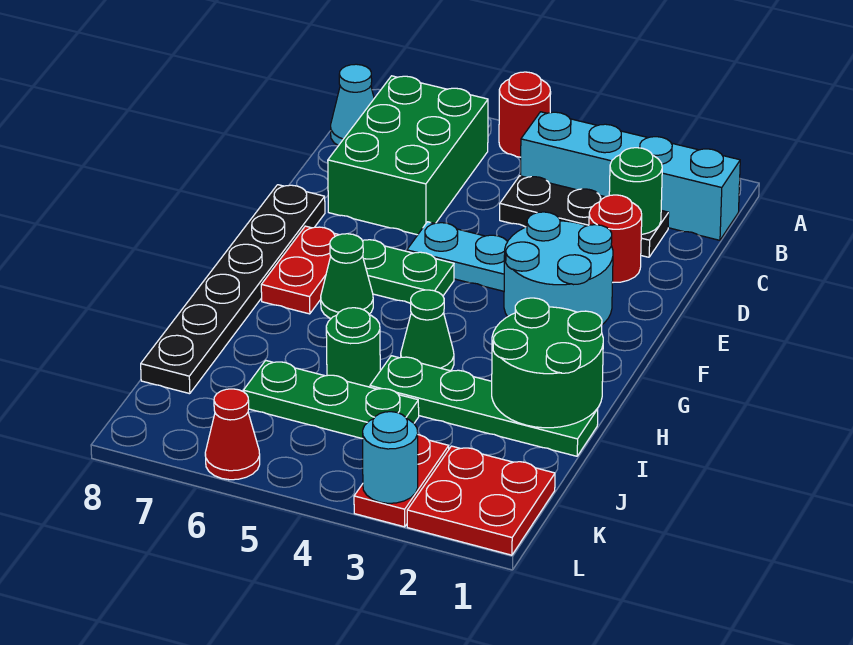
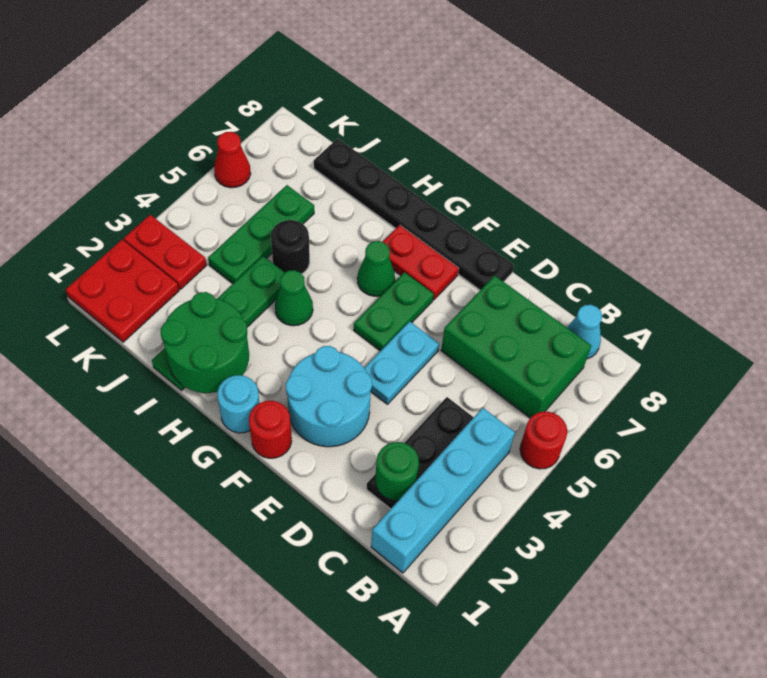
red round brick D2 level 1 -> red round brick F1 level 1
green round brick I5 level 1 -> black round brick I5 level 1
cyan round brick L3 level 2 -> cyan round brick G1 level 1

